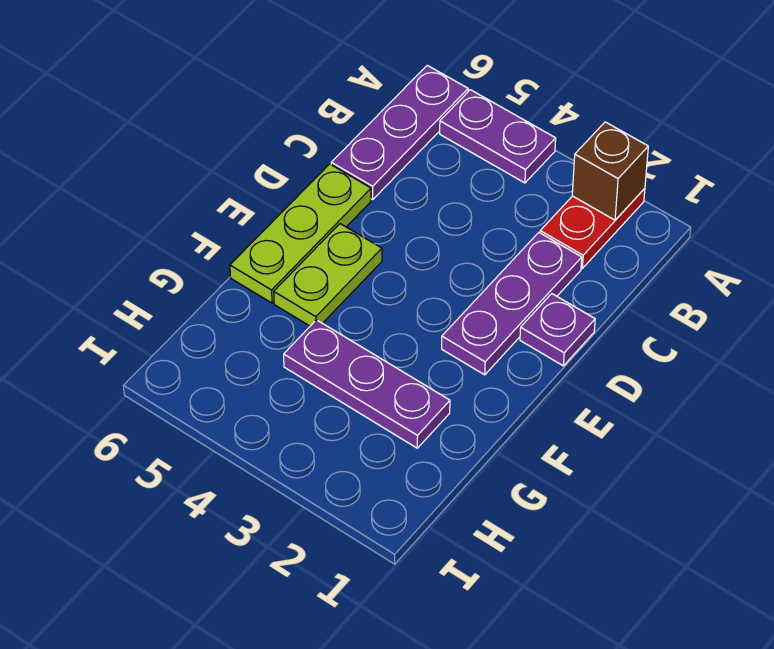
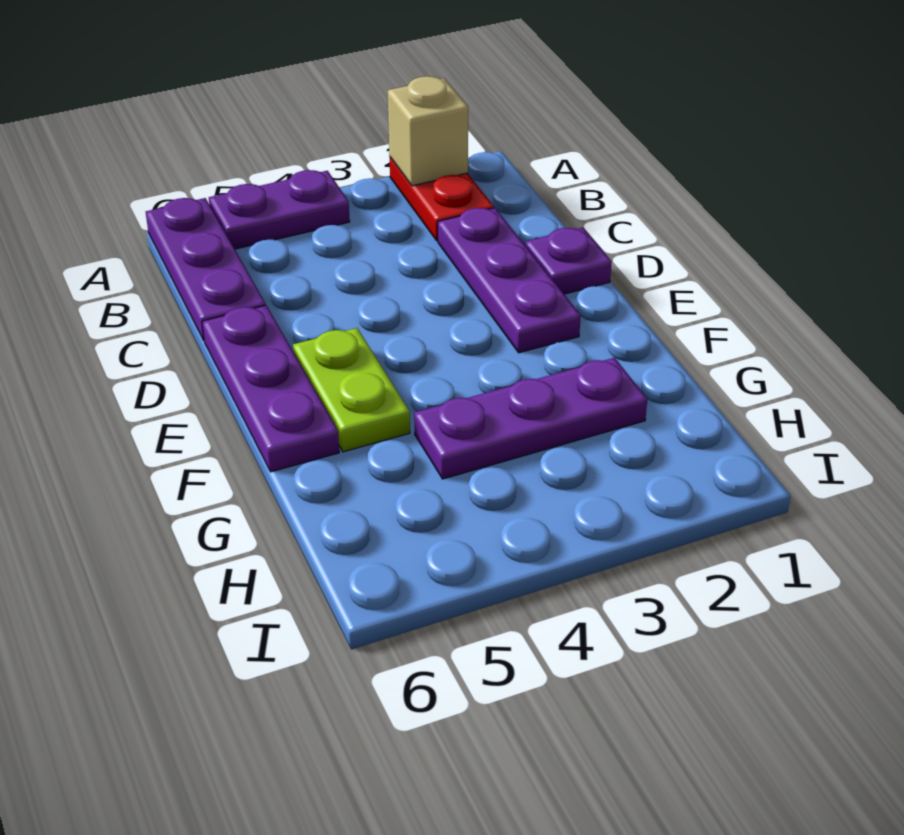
brown brick A2 level 2 -> tan brick A2 level 2
lime plate D6:F6 level 1 -> purple plate D6:F6 level 1

